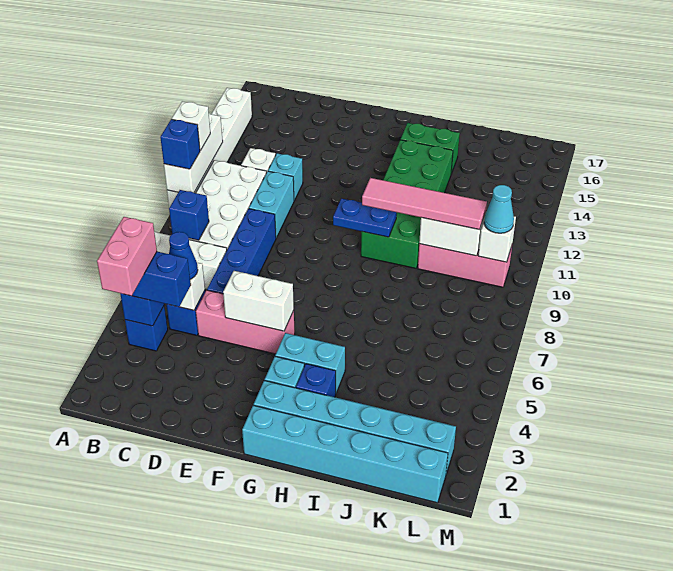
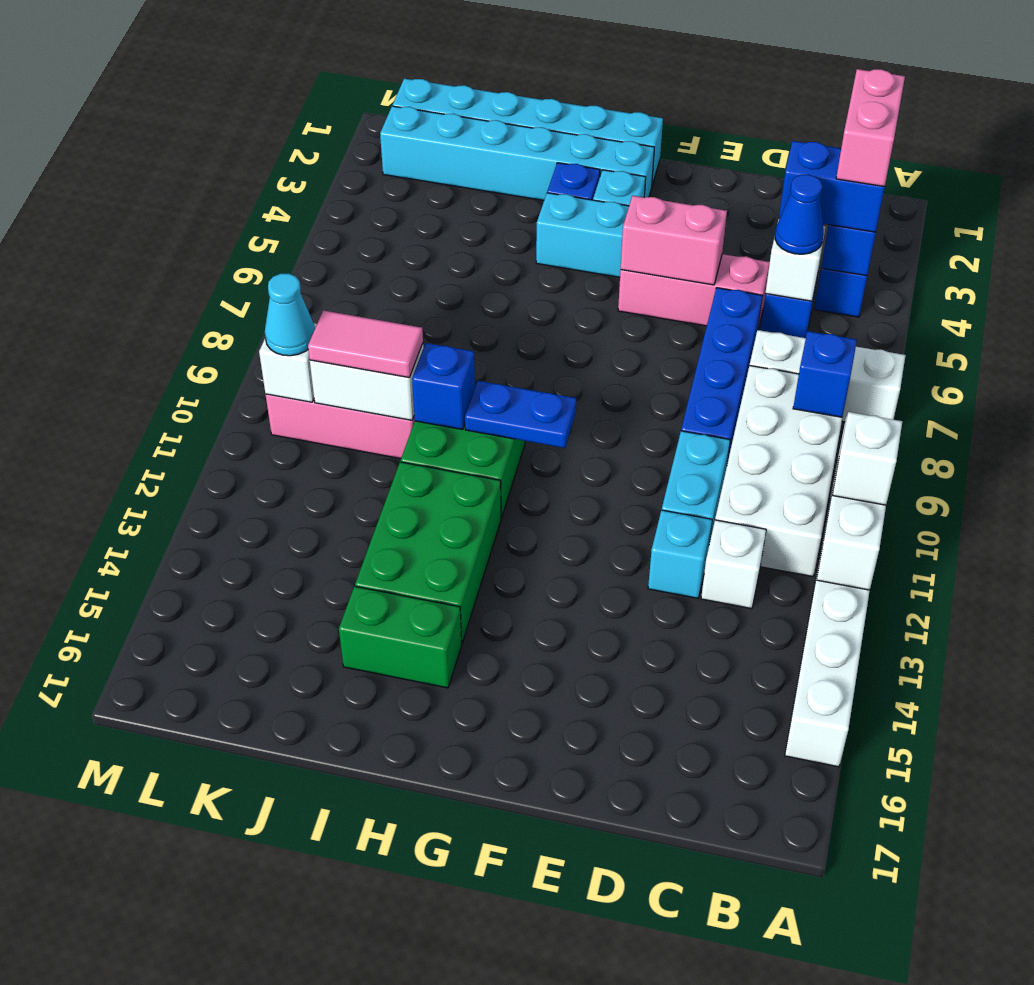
blue brick A10 level 3 -> blue brick I10 level 2
white brick E5:F5 level 2 -> pink brick E5:F5 level 2
pink tile H10:K10 level 3 -> pink tile J10:K10 level 3

